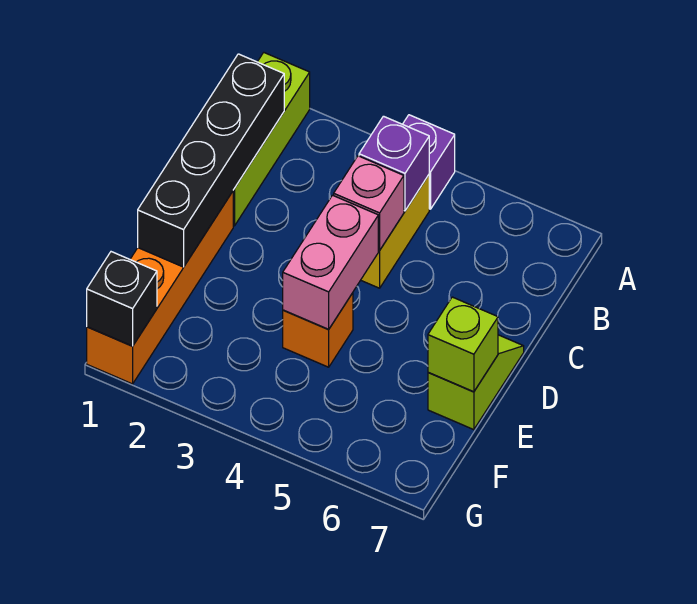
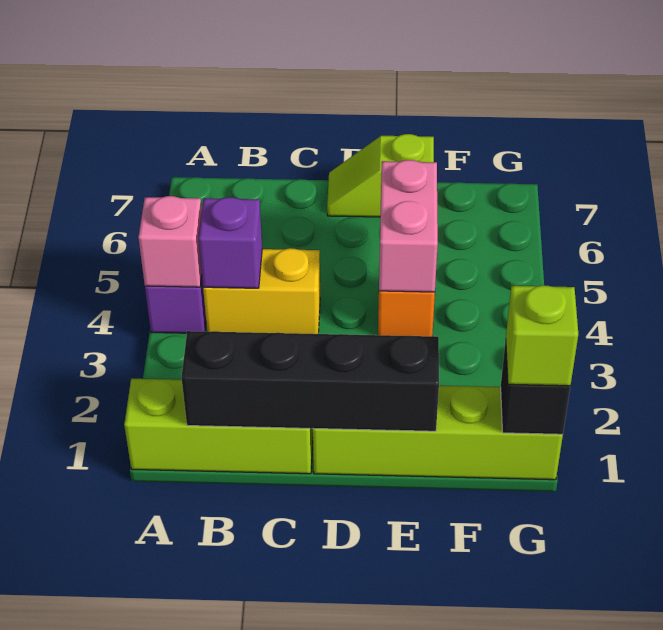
pink brick C4 level 2 -> pink brick A4 level 2
orange brick D1:G1 level 1 -> lime brick D1:G1 level 1
pink brick D4:E4 level 2 -> pink brick E4:E5 level 2
lime brick E7 level 2 -> lime brick G1 level 3

